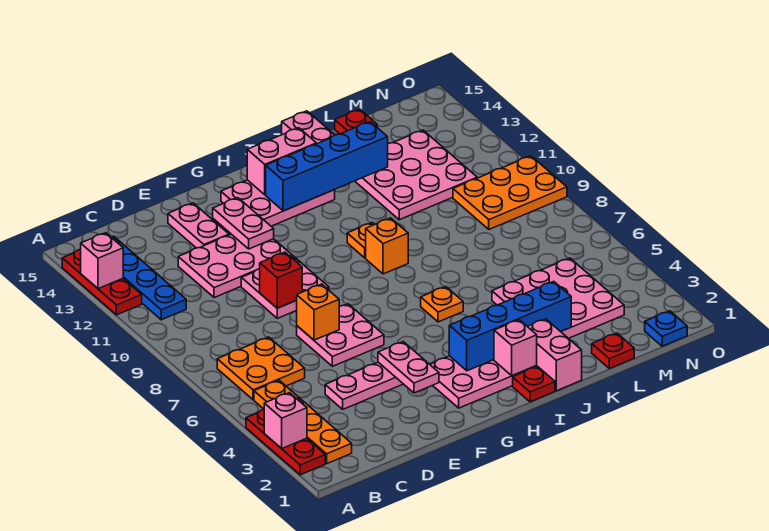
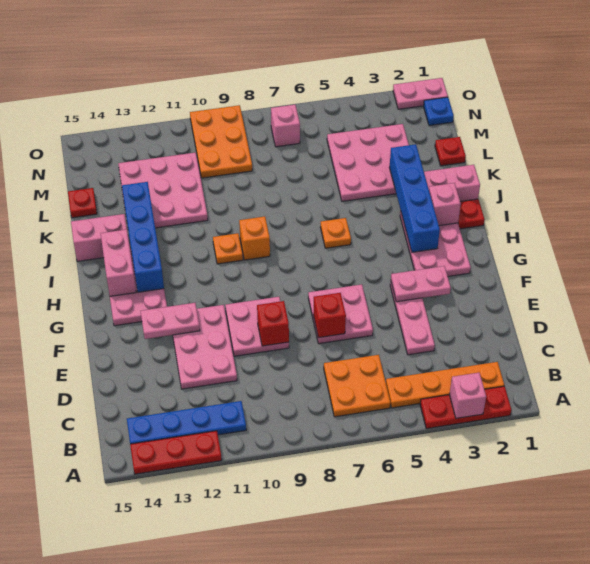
pink brick A13 level 2 -> pink brick N7 level 1
orange brick E7 level 2 -> red brick E7 level 2
pink plate E13:E14 level 1 -> pink plate O1:O2 level 1

